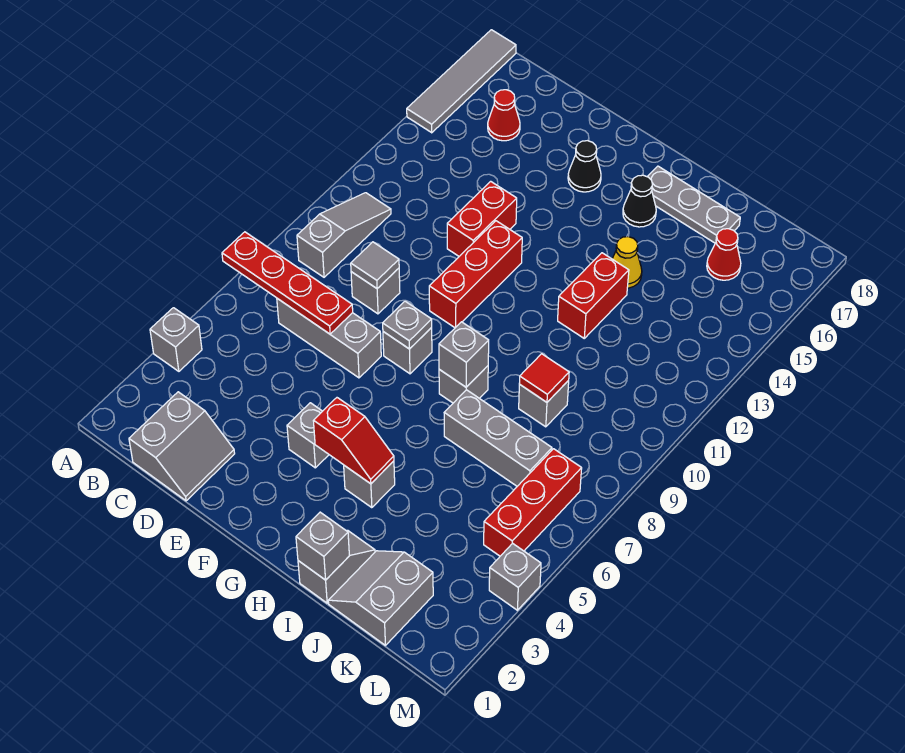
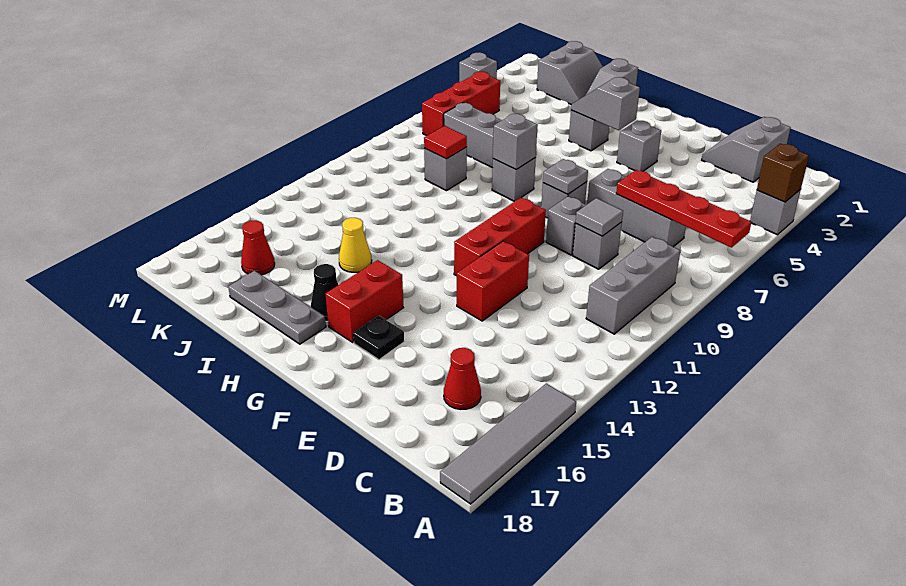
none -> brown brick A4 level 2
grey slope B9:B11 level 1 top 9 -> grey brick B9:B11 level 1
black cone F16 level 1 -> black plate F16 level 1
red slope G4:H4 level 2 top G -> grey slope G4:H4 level 2 top G
grey brick I1 level 2 -> grey brick E9 level 1
red brick I12:I13 level 1 -> red brick G15:G16 level 1

